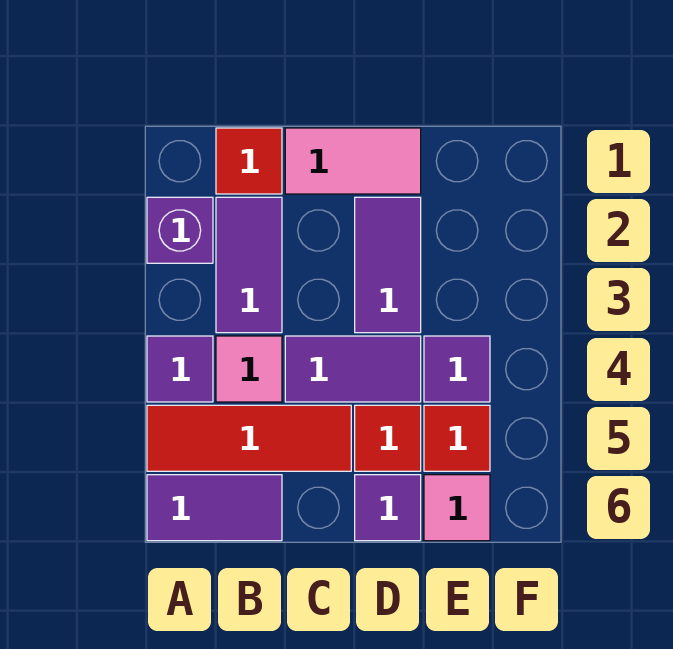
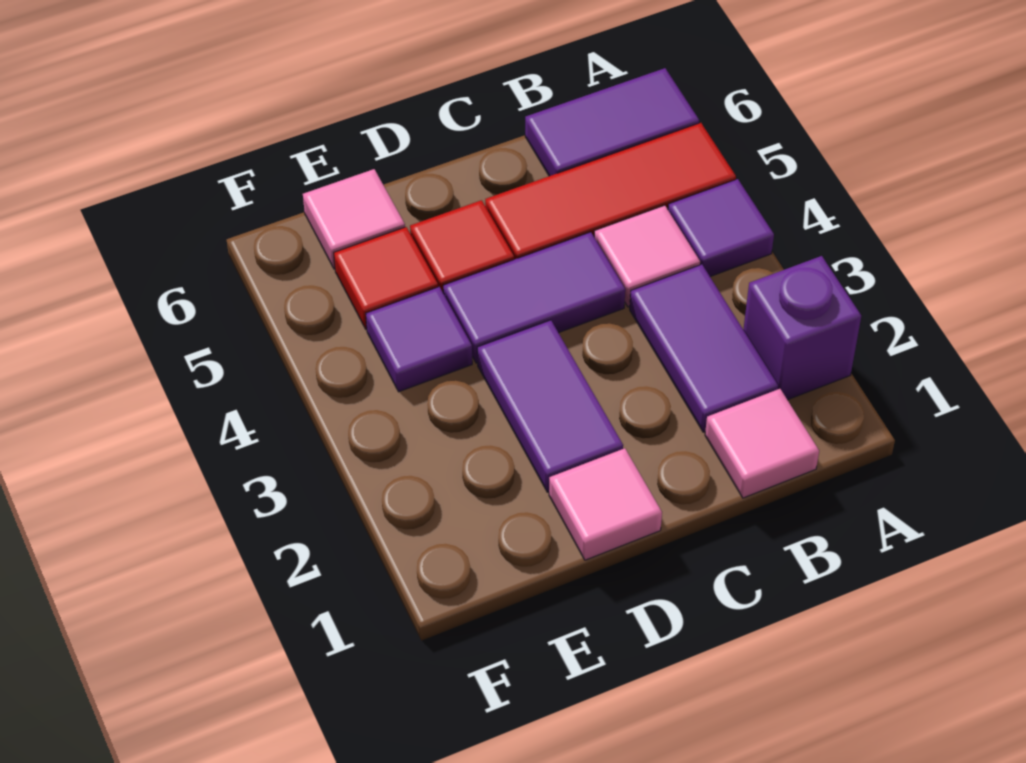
red tile B1 level 1 -> pink tile B1 level 1
pink tile C1:D1 level 1 -> pink tile D1 level 1
purple tile D6 level 1 -> none

